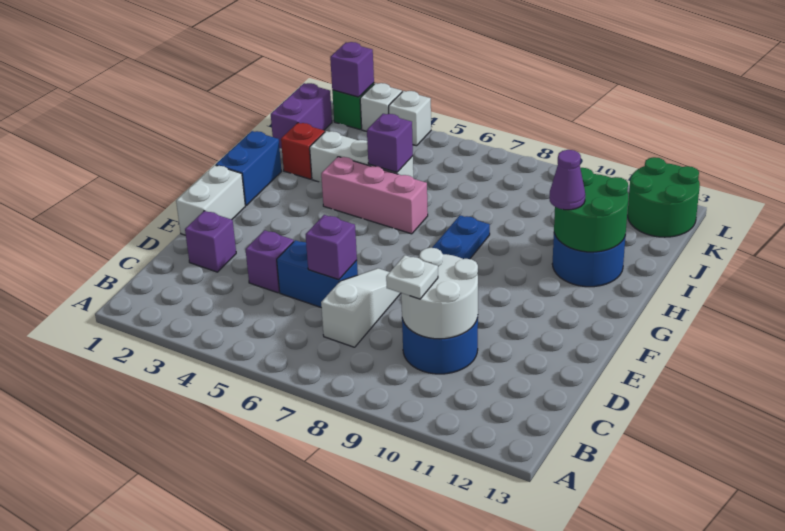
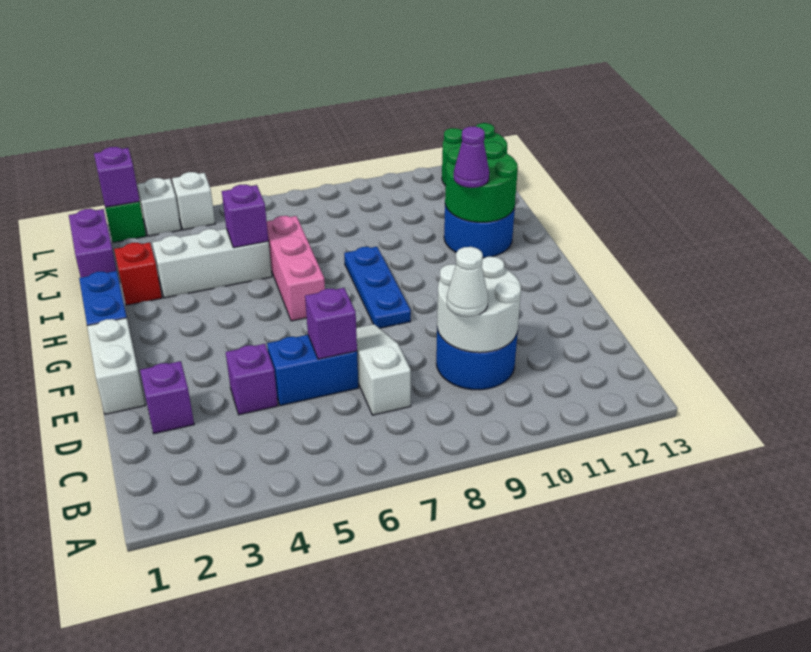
white plate C9 level 3 -> white cone C9 level 3
pink brick H4:H6 level 1 -> pink brick G6:I6 level 1

